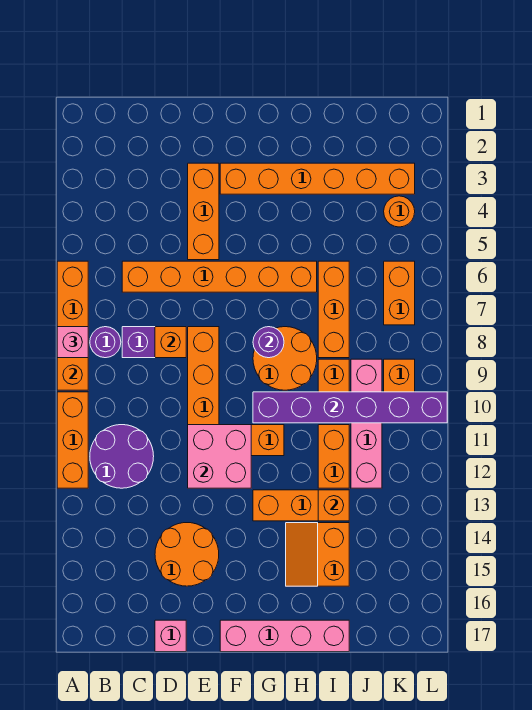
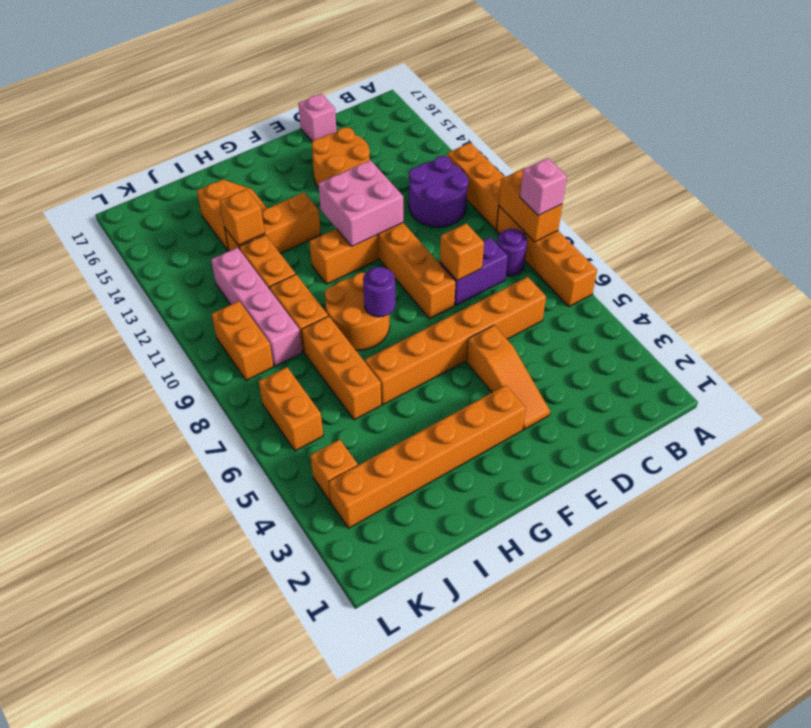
orange brick E3:E5 level 1 -> orange slope E3:E5 level 1 top 5
pink brick F17:I17 level 1 -> none
purple brick G10:L10 level 2 -> none
orange round brick K4 level 1 -> orange brick K4 level 1

